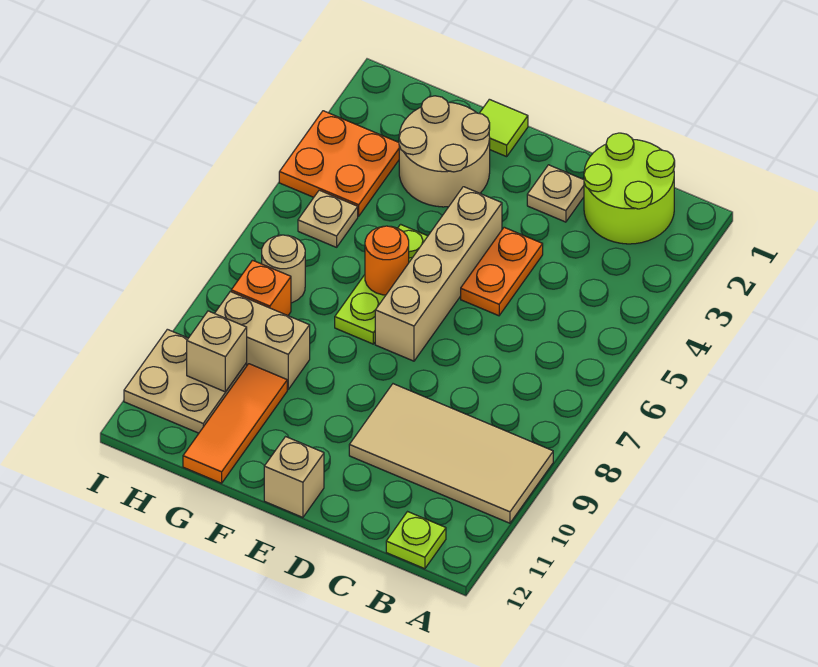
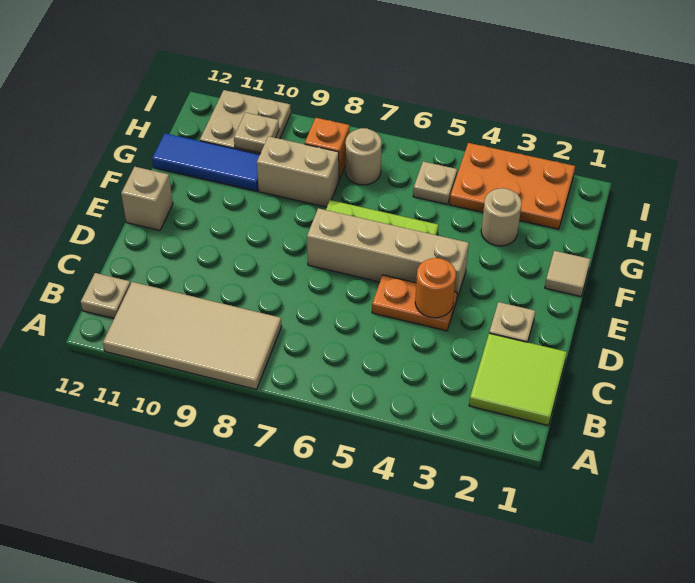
tan tile A9:D10 level 1 -> tan tile A8:B11 level 1
lime round brick B1:C2 level 1 -> lime tile B1:C2 level 1
lime plate B12 level 1 -> tan plate B12 level 1
lime tile F1 level 1 -> tan tile F1 level 1
tan round brick F2:G3 level 1 -> tan round brick G3 level 1
orange round brick F6 level 2 -> orange round brick D4 level 2
tan brick G9:H9 level 1 -> tan brick G8:G9 level 1
orange tile G10:G12 level 1 -> blue tile G10:G12 level 1
orange plate H3:I4 level 1 -> orange plate H2:I4 level 1
tan brick H10 level 2 -> tan plate H10 level 2

